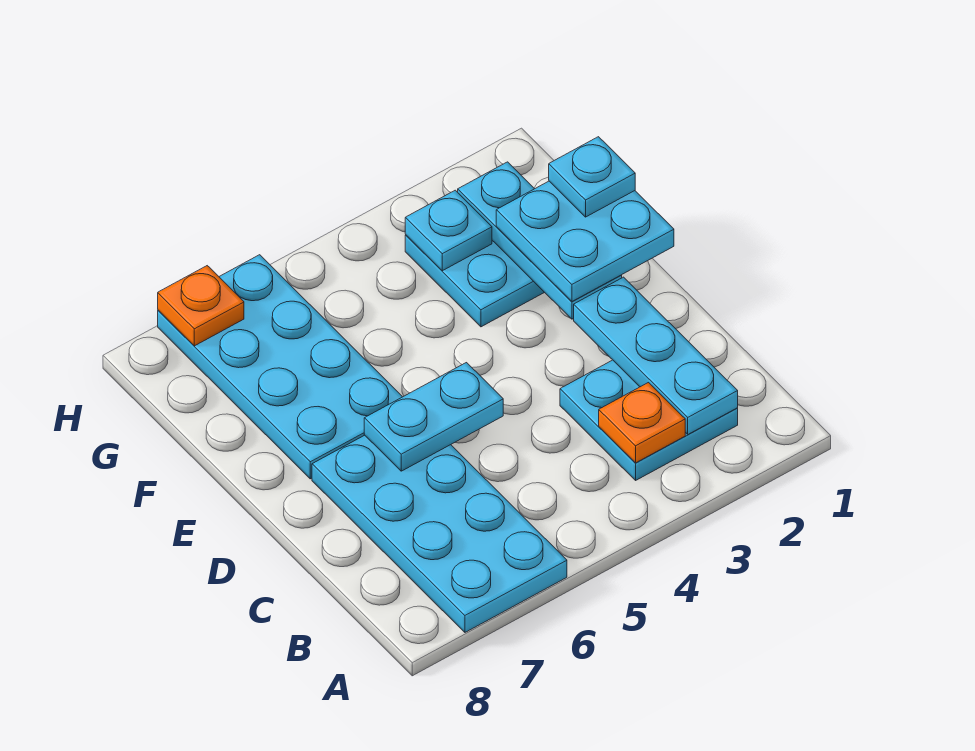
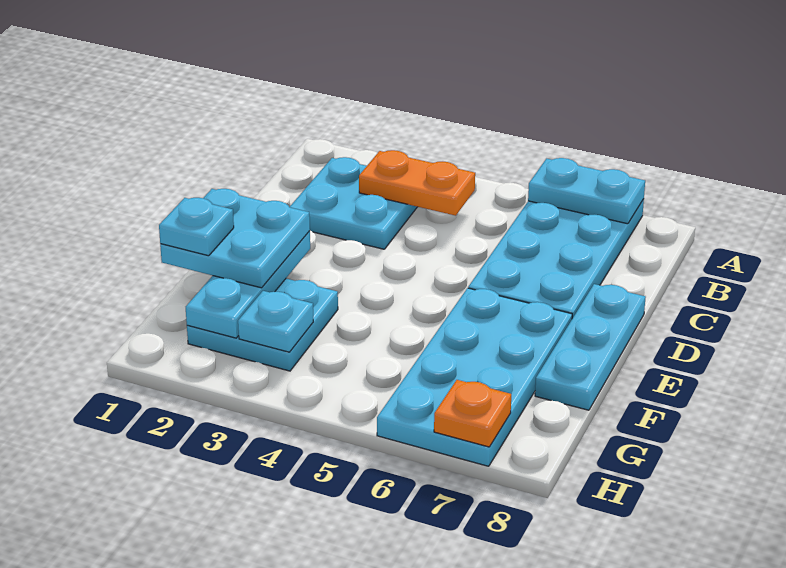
cyan plate B2:D2 level 2 -> cyan plate D8:F8 level 1
orange plate B3 level 2 -> orange plate B3:B4 level 2
cyan plate D5:D6 level 2 -> cyan plate A6:A7 level 2

